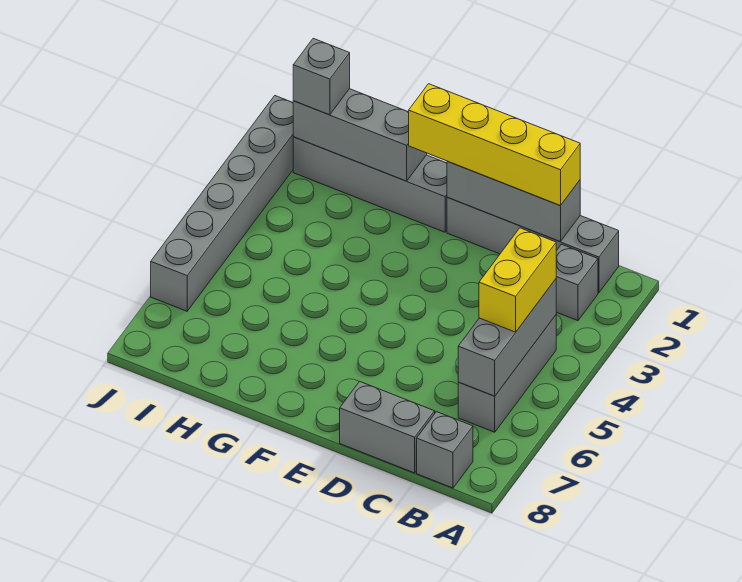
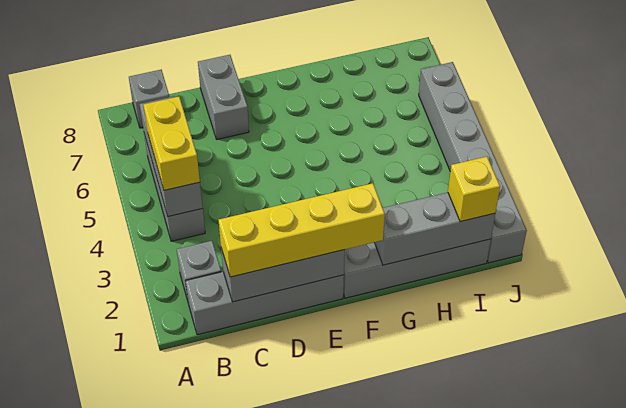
grey brick C8:D8 level 1 -> grey brick D7:D8 level 1
grey brick I1 level 3 -> yellow brick I1 level 3

